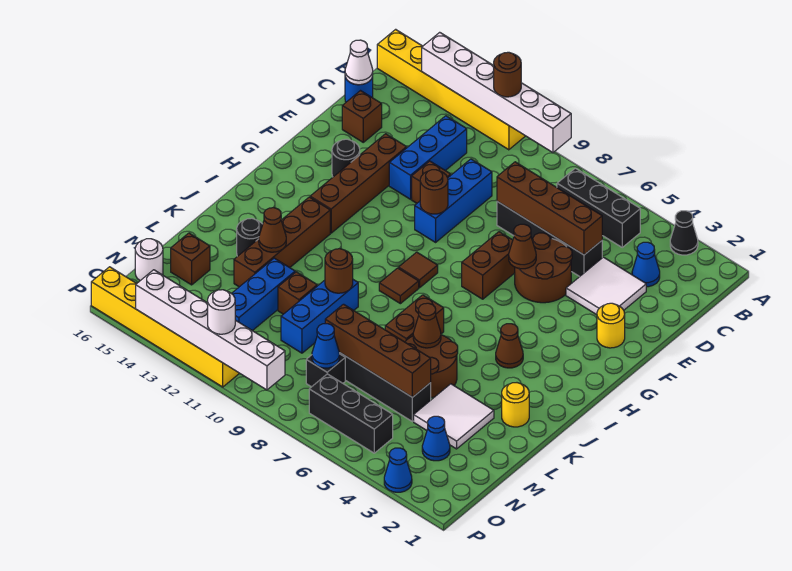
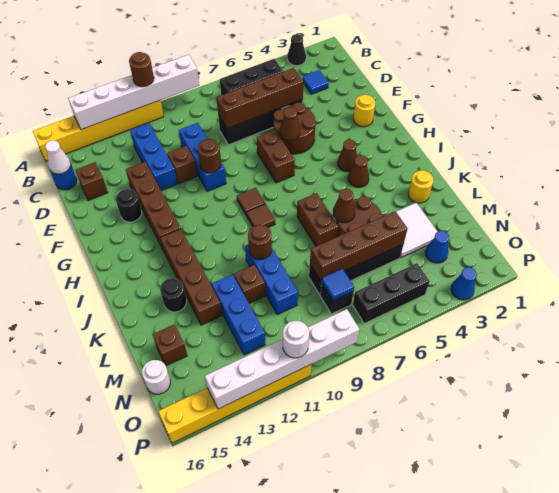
blue cone C3 level 1 -> blue tile C3 level 1
white tile D3:E4 level 1 -> none
brown cone K13 level 2 -> brown cone H4 level 1
blue cone N8 level 2 -> blue tile N8 level 2

